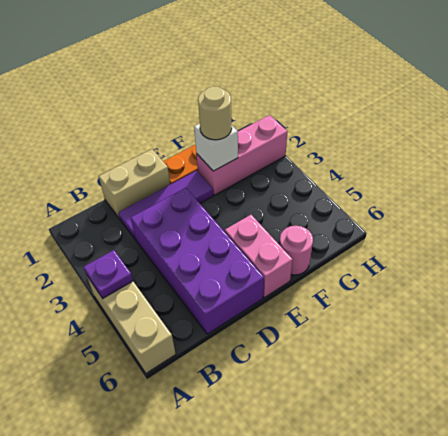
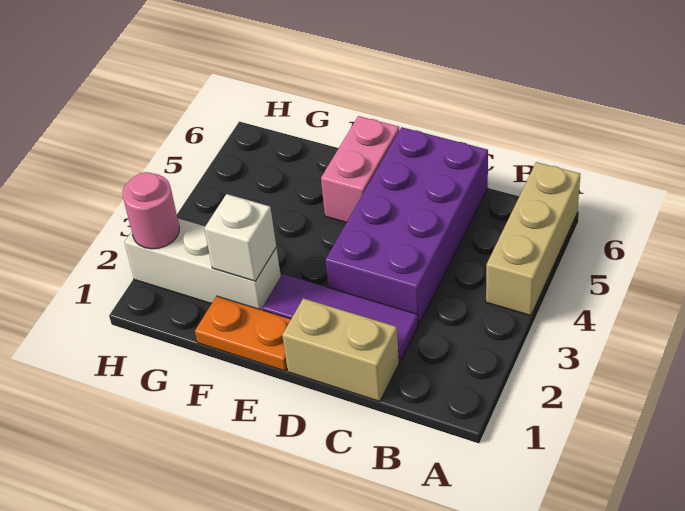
purple plate A4 level 2 -> none
pink brick F2:H2 level 1 -> white brick F2:H2 level 1
tan round brick F2 level 3 -> none
pink round brick F6 level 1 -> pink round brick H2 level 2

